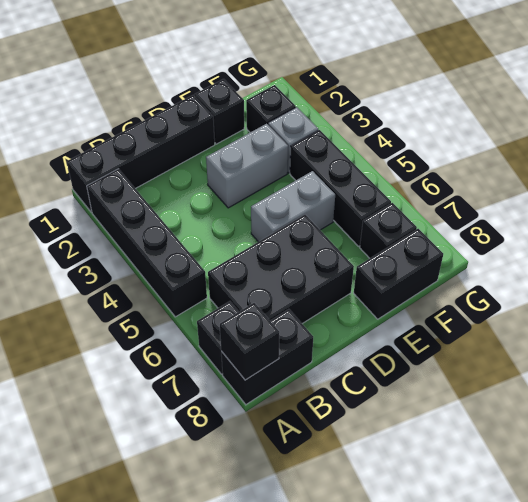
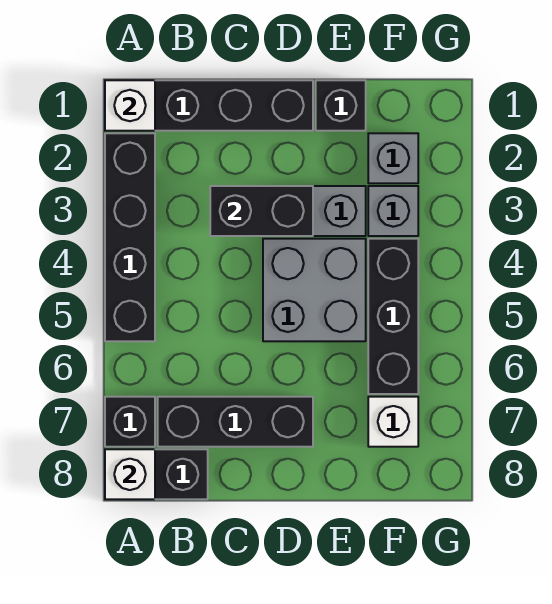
none -> white brick A1 level 2
black brick A8 level 2 -> white brick A8 level 2
black brick B6:D7 level 1 -> black brick B7:D7 level 1
grey brick D5:E5 level 1 -> grey brick D4:E5 level 1
black brick E8:F8 level 1 -> black brick C3:D3 level 2
black brick F2 level 1 -> grey brick F2 level 1
black brick F7 level 1 -> white brick F7 level 1

